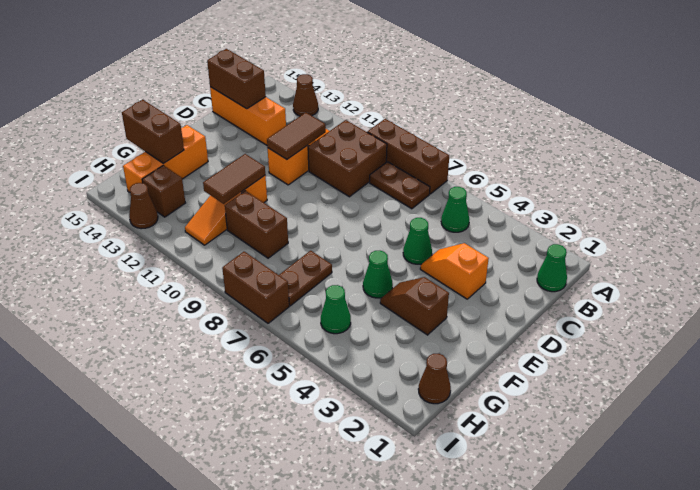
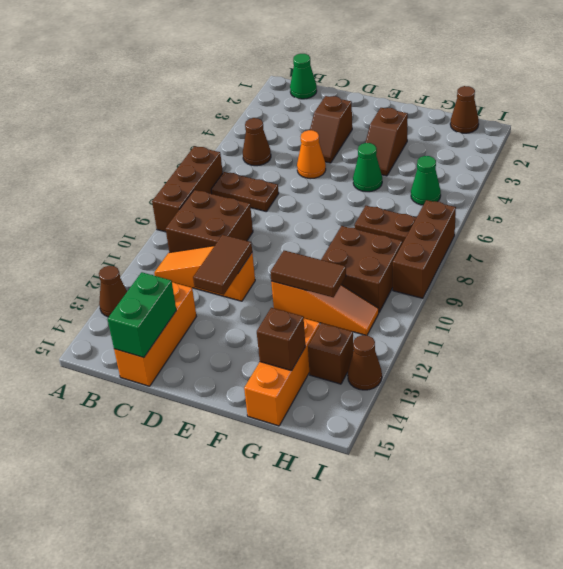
green cone B5 level 1 -> brown cone B5 level 1
brown plate B7:B8 level 1 -> brown plate B7:C7 level 1
brown tile C11:D11 level 2 -> brown tile D11:D12 level 2
brown brick C14:C15 level 2 -> green brick C14:C15 level 2
orange slope D3:D4 level 1 top 3 -> brown slope D3:D4 level 1 top 3
green cone D5 level 1 -> orange cone D5 level 1
orange brick F14:H14 level 1 -> orange brick G13:G15 level 1
brown brick G9:G10 level 1 -> brown brick G9:H10 level 1
brown brick G14:G15 level 2 -> brown brick G14 level 2
brown brick I7:I8 level 1 -> brown brick I7:I9 level 1

